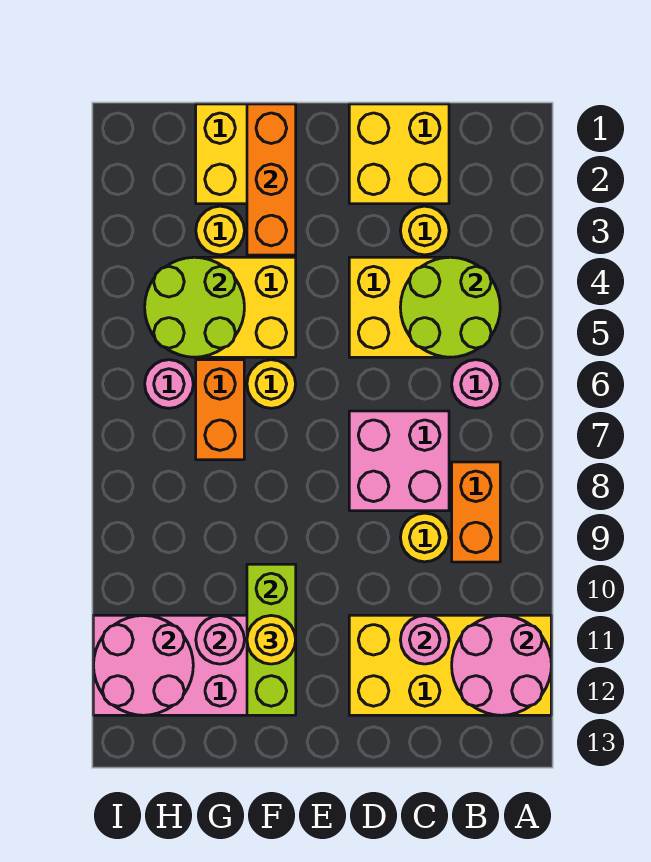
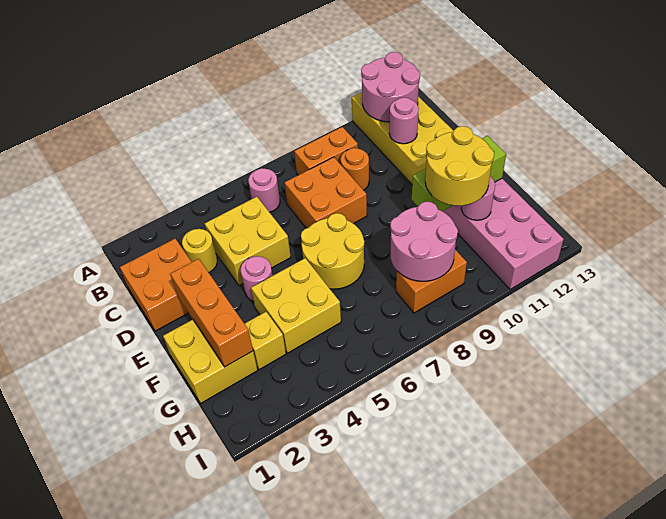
lime round brick B4:C5 level 2 -> none
yellow brick C1:D2 level 1 -> orange brick C1:D2 level 1
pink brick C7:D8 level 1 -> orange brick C7:D8 level 1
yellow round brick C9 level 1 -> orange round brick C9 level 1
orange brick F1:F3 level 2 -> orange brick E2:G2 level 2
yellow round brick F6 level 1 -> yellow round brick E6:F7 level 1
yellow round brick F11 level 3 -> yellow round brick F10:G11 level 3
yellow round brick G3 level 1 -> yellow brick G3 level 1
lime round brick G4:H5 level 2 -> none
orange brick G6:G7 level 1 -> orange brick H8:H9 level 1
pink round brick H6 level 1 -> pink round brick E4 level 1
pink round brick H11:I12 level 2 -> pink round brick G8:H9 level 2

